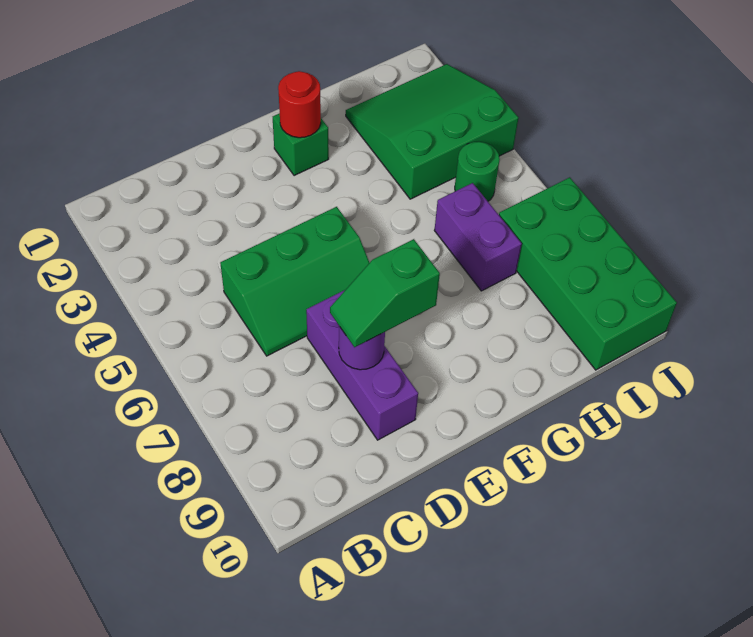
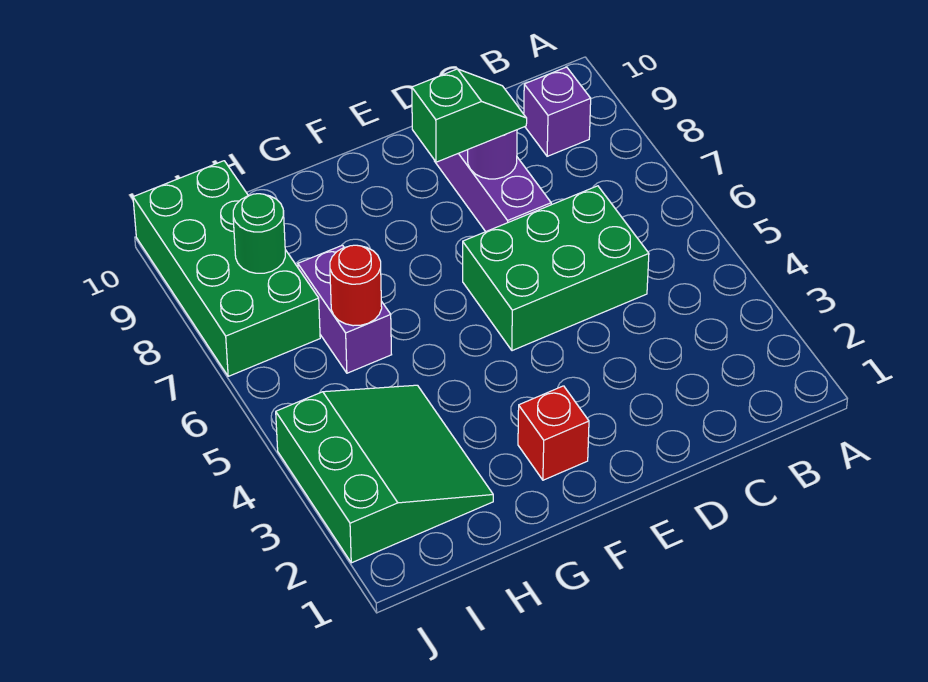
none -> purple brick B9 level 1
green slope C5:E6 level 1 top 5 -> green brick C5:E6 level 1
green brick F2 level 1 -> red brick F2 level 1
red round brick F2 level 2 -> red round brick H6 level 2
green slope H2:J4 level 1 top 4 -> green slope H2:J4 level 1 top J
green round brick I5 level 1 -> green round brick I8 level 2

